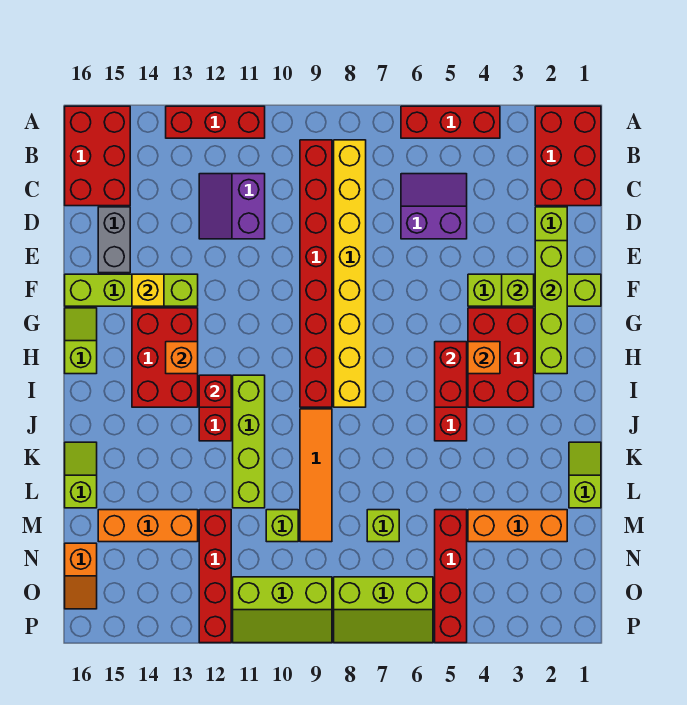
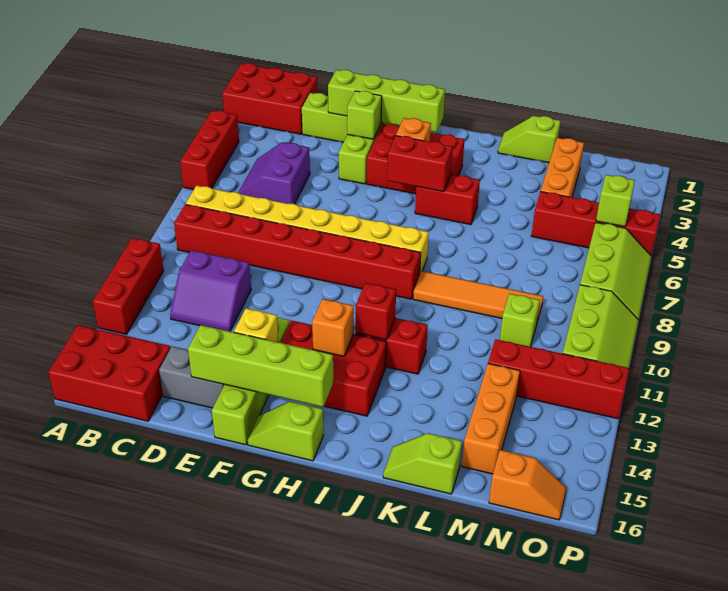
lime brick I11:L11 level 1 -> lime brick E15:H15 level 2
lime brick M7 level 1 -> lime brick O5 level 2

